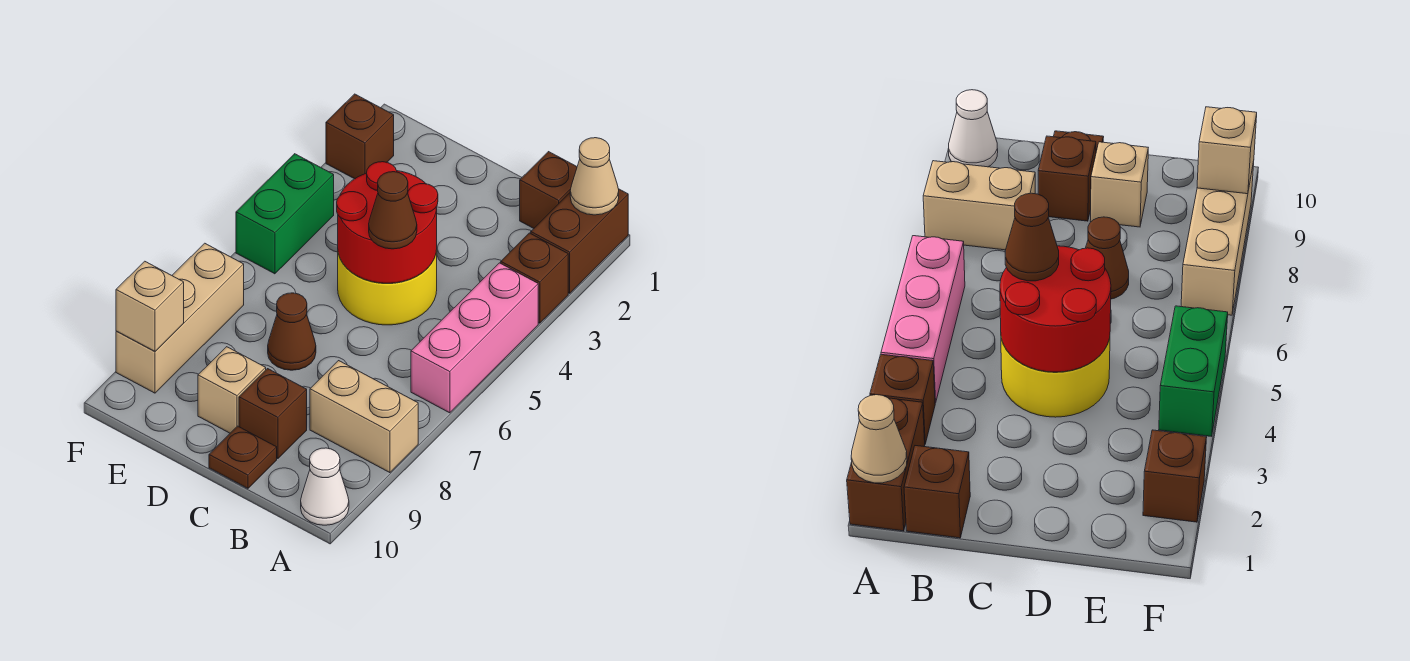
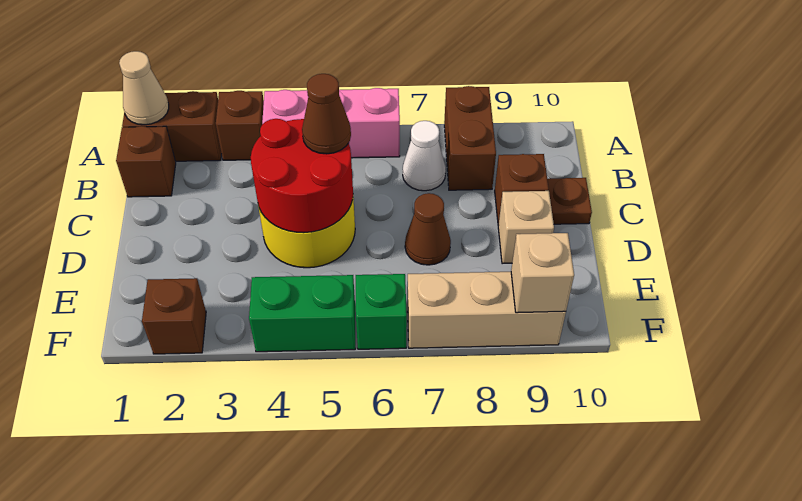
tan brick A8:B8 level 1 -> brown brick A8:B8 level 1
white cone A10 level 1 -> white cone B7 level 1
none -> green brick F6 level 1

